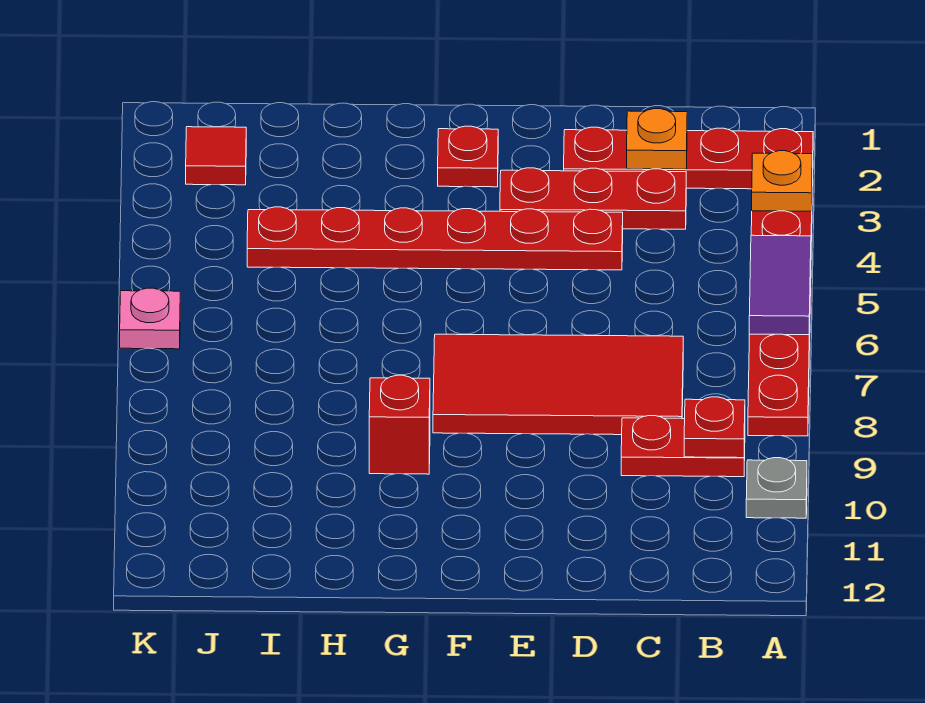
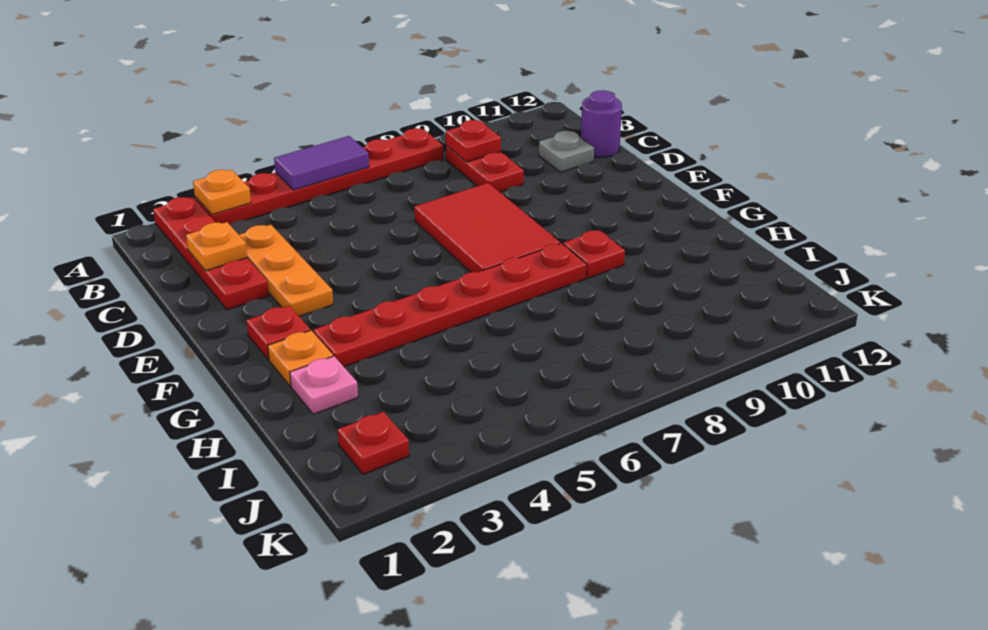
grey plate A10 level 1 -> grey plate C11 level 1
red plate C3:E3 level 1 -> orange plate C3:E3 level 1
red tile C7:F8 level 1 -> red tile D7:F8 level 1
none -> purple round brick C12 level 1
red plate D4:I4 level 1 -> red plate G3:G8 level 1
none -> orange plate G2 level 1
red brick G9 level 1 -> red plate G9 level 1
red tile J2 level 1 -> red plate J2 level 1
pink plate K6 level 1 -> pink plate H2 level 1

